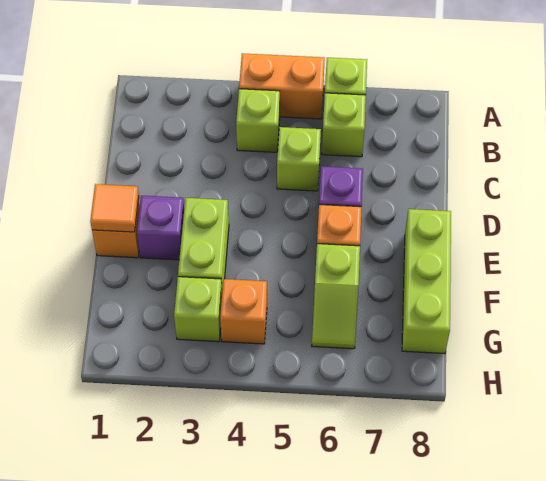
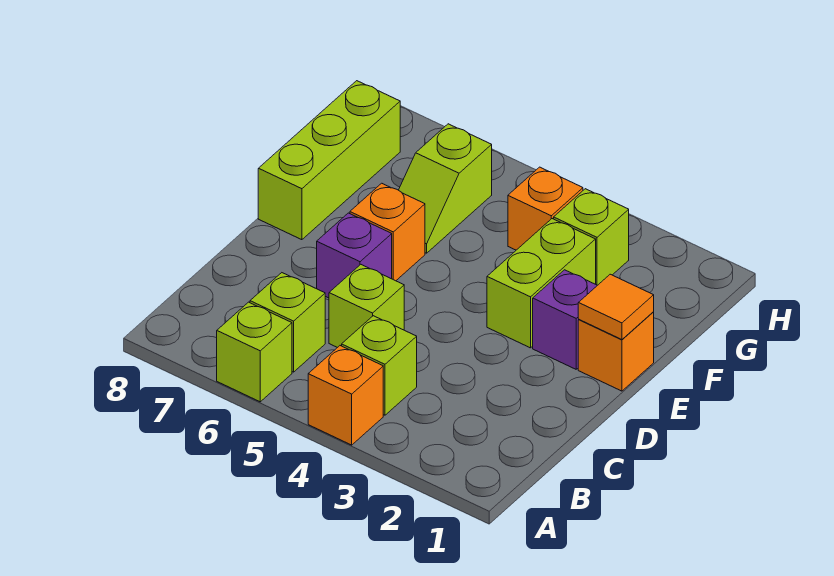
orange brick A4:A5 level 1 -> orange brick A4 level 1
lime slope F6:G6 level 1 top F -> lime slope F6:G6 level 1 top G

